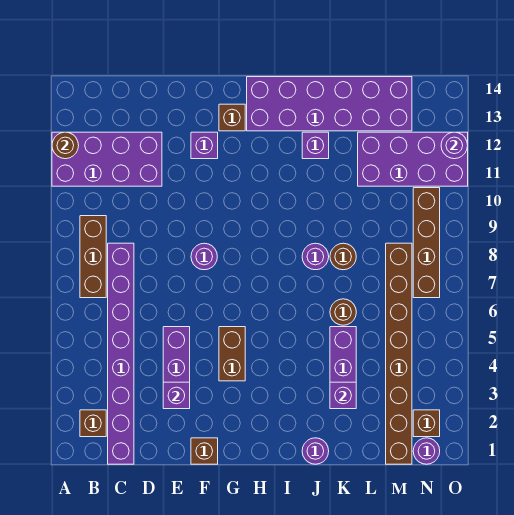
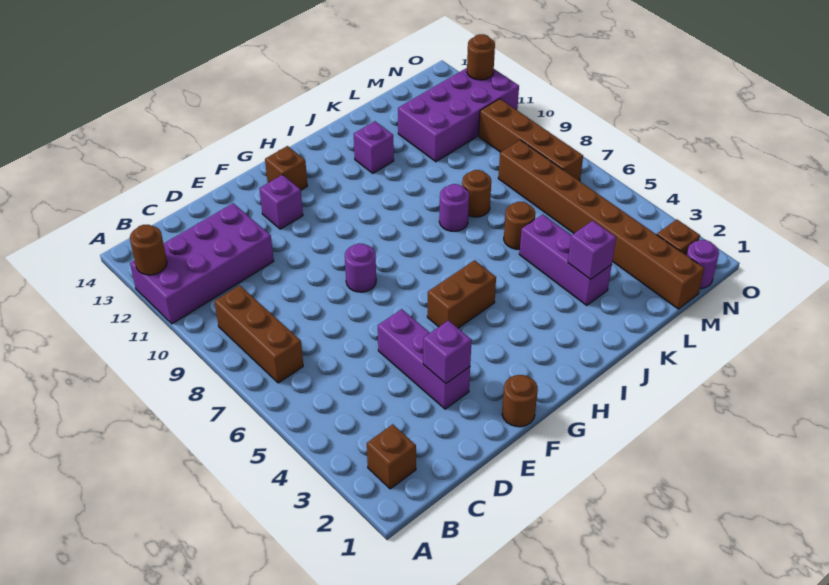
purple brick C1:C8 level 1 -> none
brown brick F1 level 1 -> brown round brick F1 level 1
brown brick G4:G5 level 1 -> brown brick G5:H5 level 1
purple brick H13:M14 level 1 -> none
purple round brick J1 level 1 -> none
purple round brick O12 level 2 -> brown round brick O12 level 2

